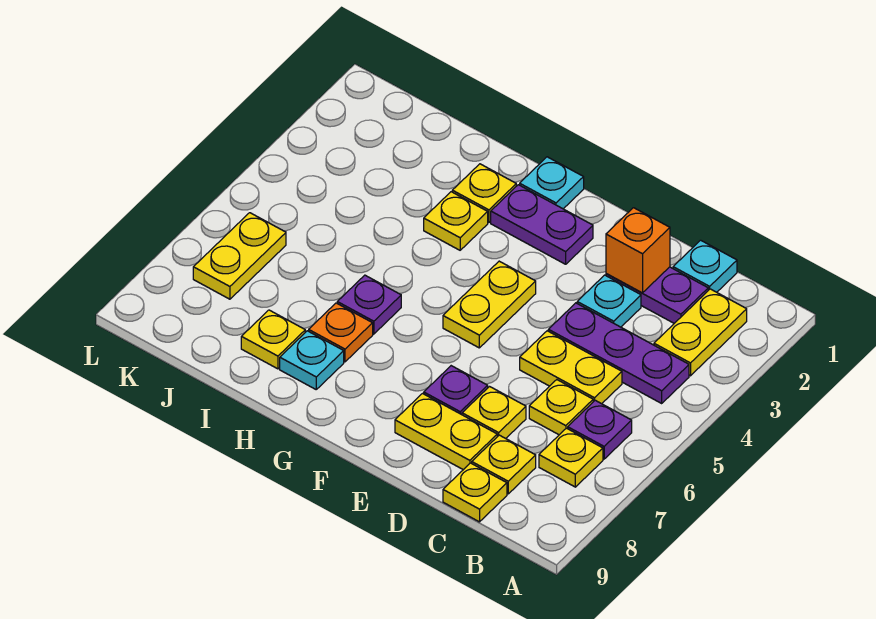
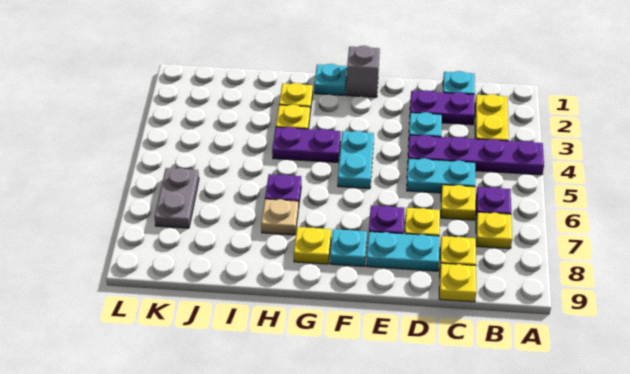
purple plate B4:D4 level 1 -> purple plate A4:D4 level 1
yellow plate C5:D5 level 1 -> cyan plate C5:D5 level 1
orange brick D2 level 2 -> none
yellow plate D8:E8 level 1 -> cyan plate D8:E8 level 1
none -> grey brick F1 level 1
purple plate F2:G2 level 1 -> purple plate G4:H4 level 1
yellow plate F4:F5 level 1 -> cyan plate F4:F5 level 1
orange plate H7 level 1 -> tan plate H7 level 1
cyan plate H8 level 1 -> cyan plate F8 level 1
yellow plate I8 level 1 -> yellow plate G8 level 1
yellow plate K6:K7 level 1 -> grey plate K6:K7 level 1

